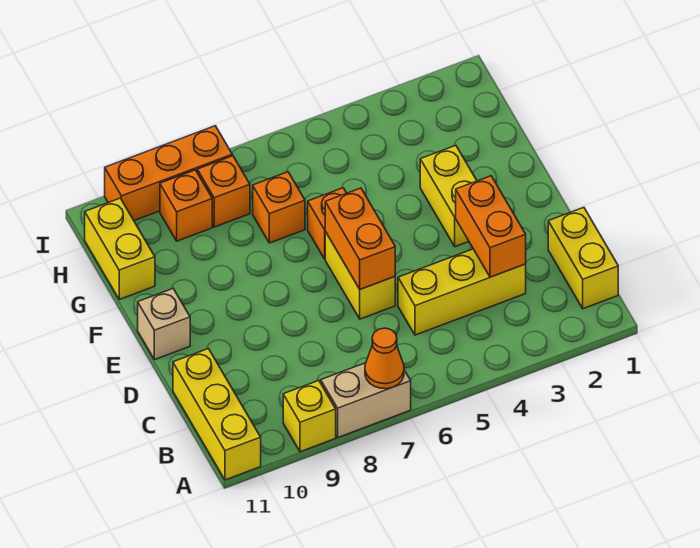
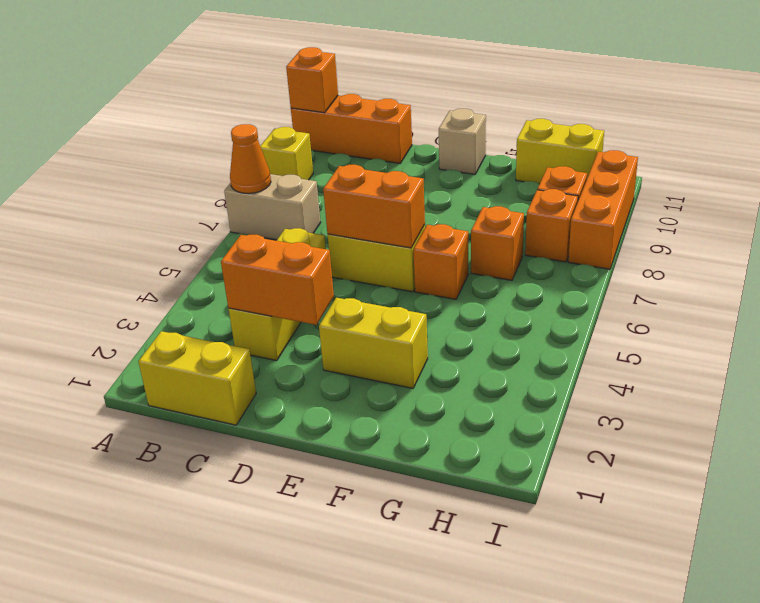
tan brick A7:A8 level 1 -> tan brick A7:B7 level 1
yellow brick A11:C11 level 1 -> orange brick A11:C11 level 1
none -> orange brick A11 level 2

